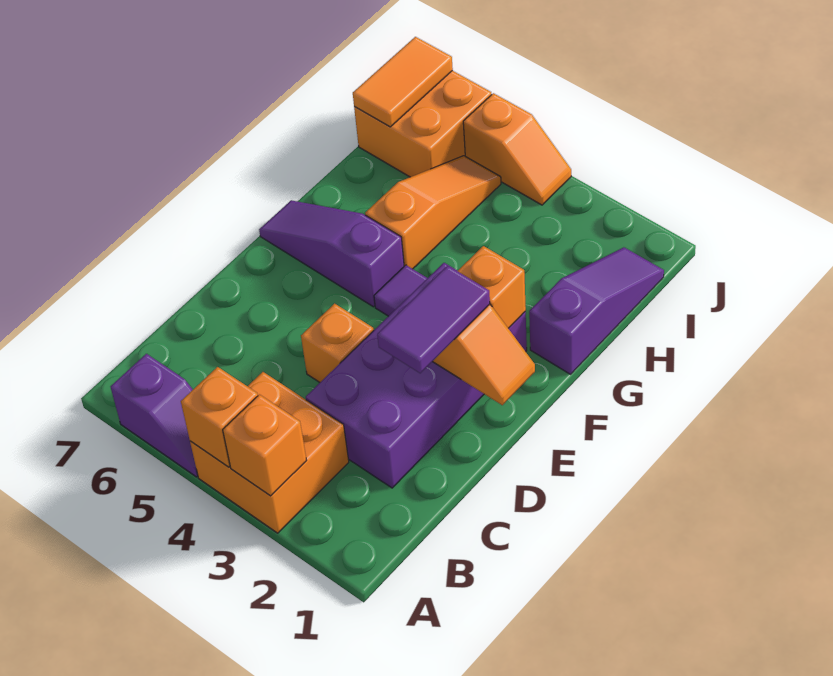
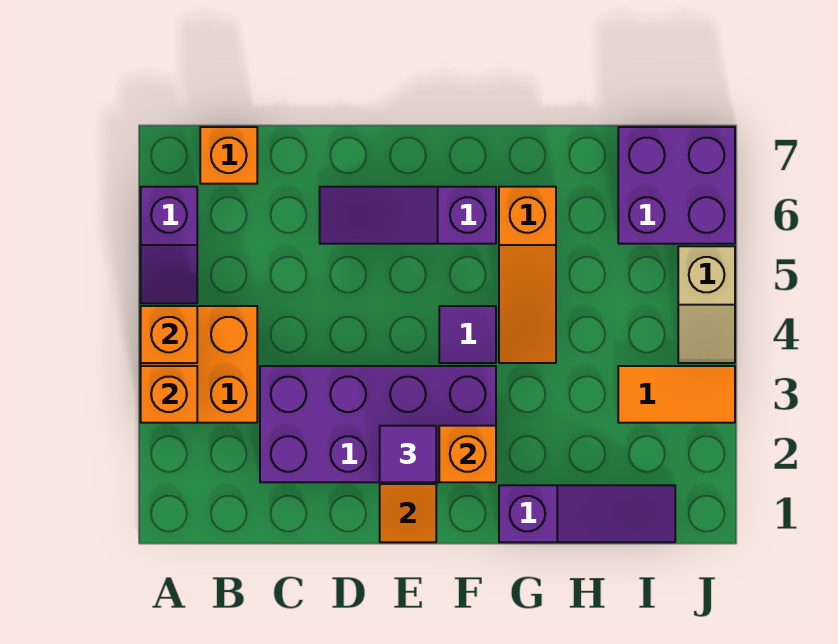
purple tile D2:E2 level 3 -> purple tile E2 level 3
orange brick D4 level 1 -> orange brick B7 level 1
purple slope F5:F7 level 1 top 5 -> purple slope D6:F6 level 1 top F
orange slope G5:I5 level 1 top G -> orange slope G4:G6 level 1 top 6
orange brick I6:J7 level 1 -> purple brick I6:J7 level 1
orange tile I7:J7 level 2 -> orange tile I3:J3 level 1
orange slope J4:J5 level 1 top 5 -> tan slope J4:J5 level 1 top 5

